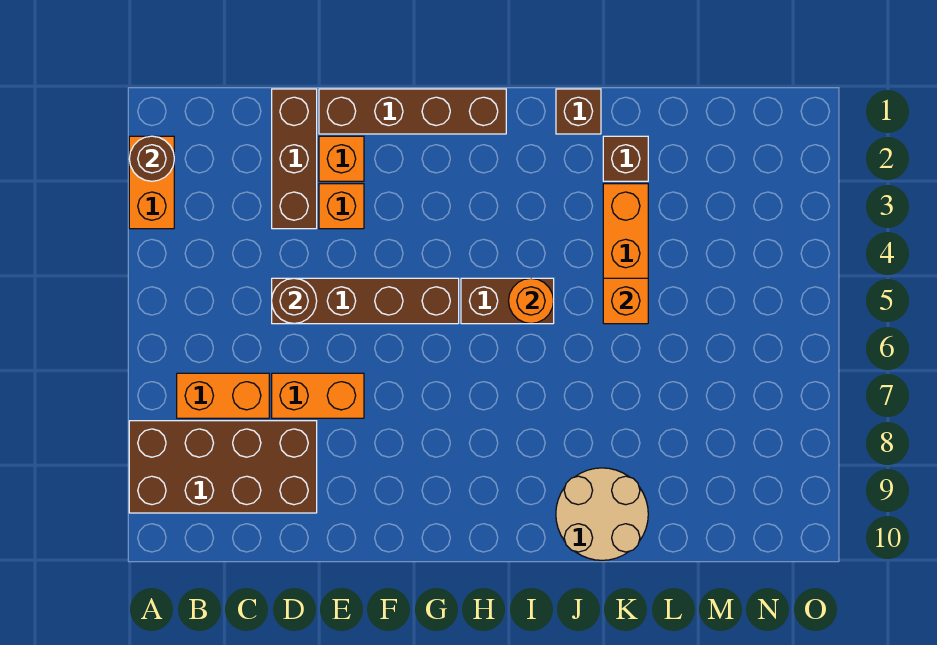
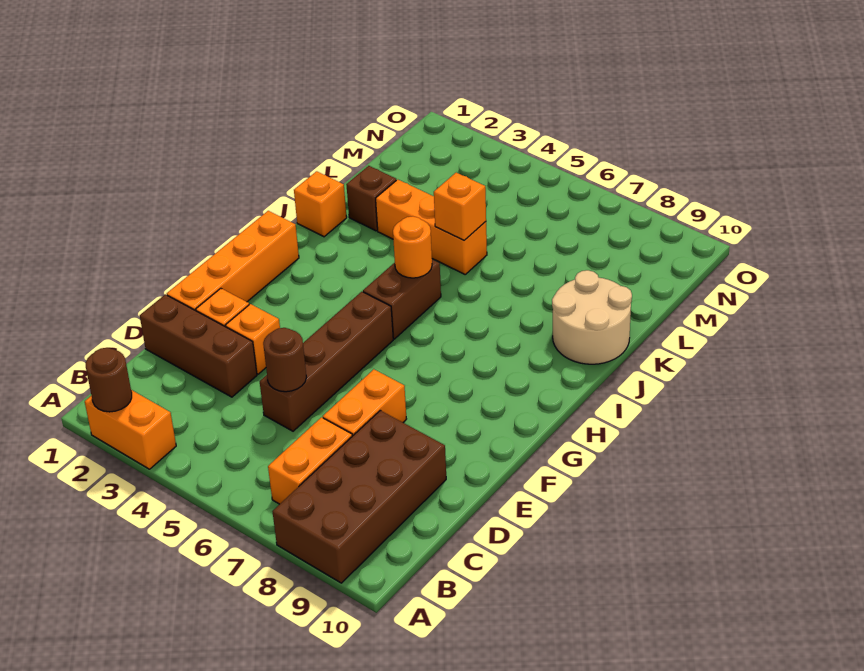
brown brick E1:H1 level 1 -> orange brick E1:H1 level 1
brown brick J1 level 1 -> orange brick J1 level 1

